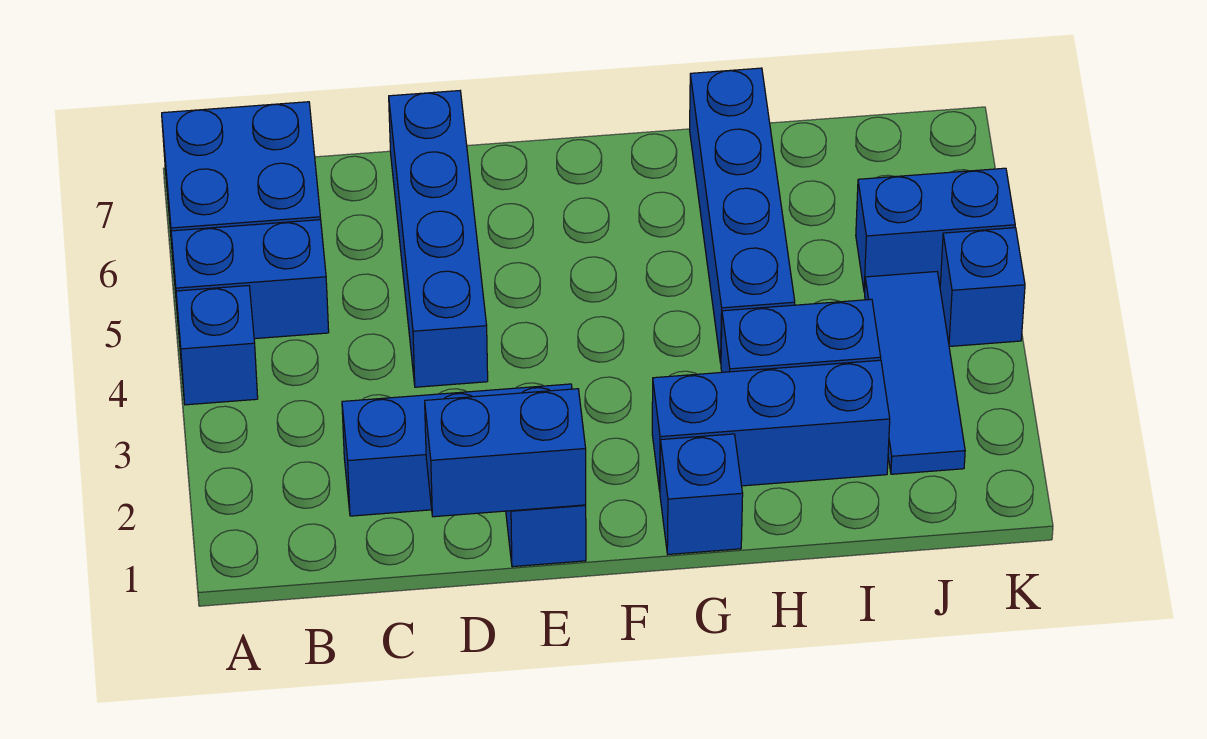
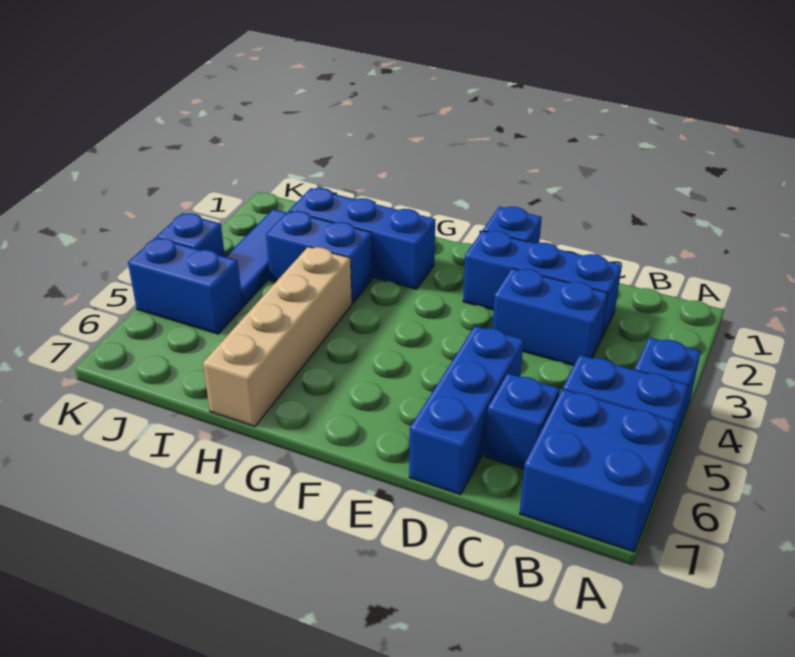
blue brick D1:E1 level 2 -> blue brick C3:D3 level 1
blue brick D4:D7 level 1 -> blue brick D5:D7 level 1
blue brick G1 level 1 -> blue brick C6 level 1
blue brick H4:H7 level 1 -> tan brick H4:H7 level 1

